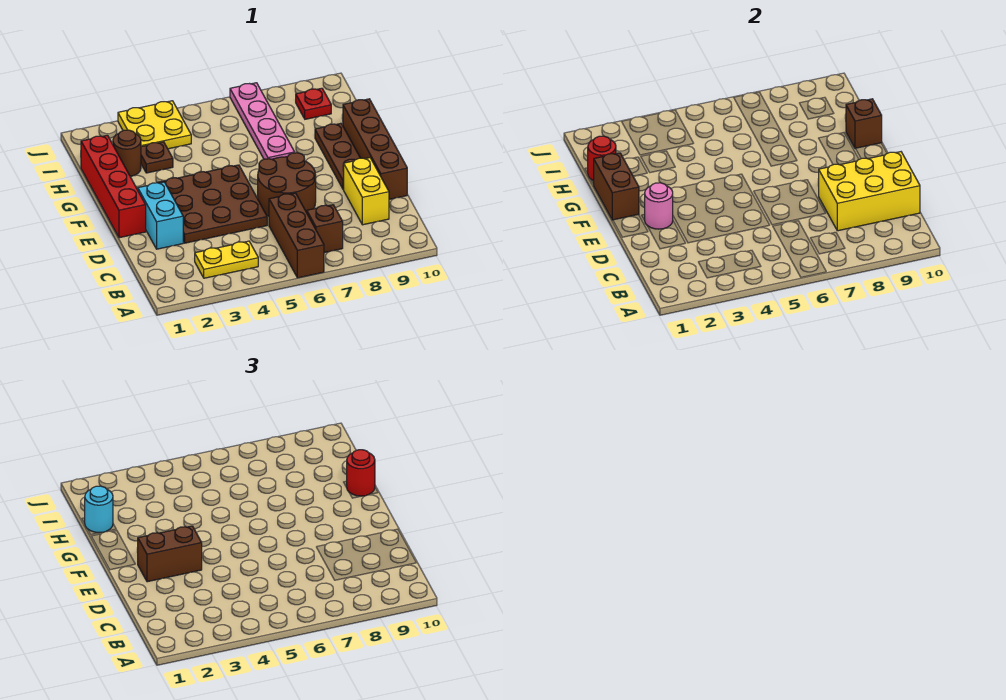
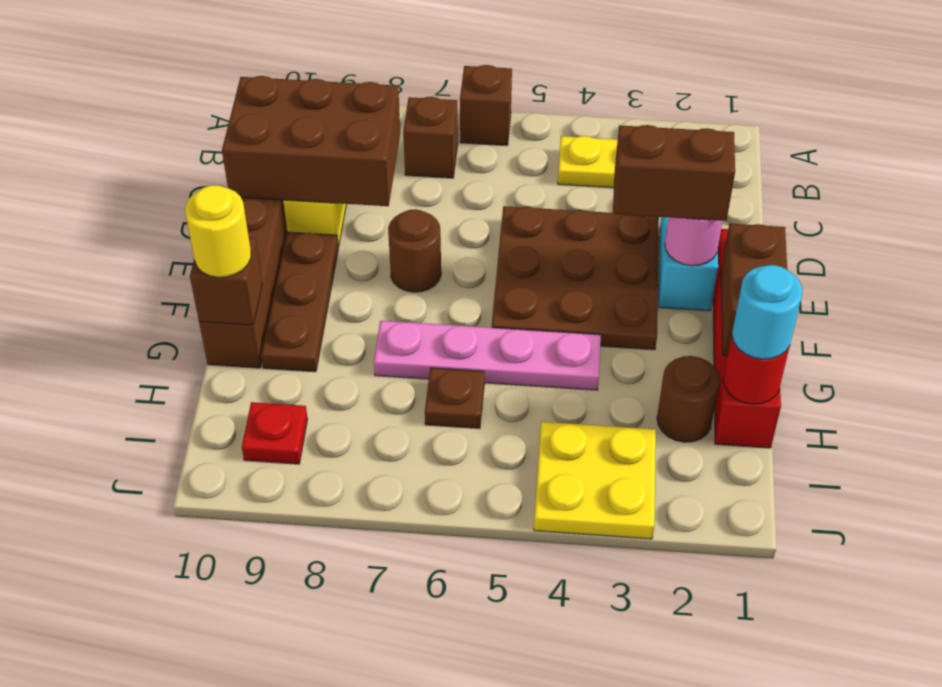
brown brick A6:C6 level 1 -> brown brick A6 level 1
yellow brick C8:D10 level 2 -> brown brick C8:D10 level 2
brown round brick D6:E7 level 1 -> brown round brick E7 level 1
pink plate G7:J7 level 1 -> pink plate G4:G7 level 1
red round brick G10 level 3 -> yellow round brick G10 level 3
brown plate H3 level 1 -> brown plate H6 level 1

